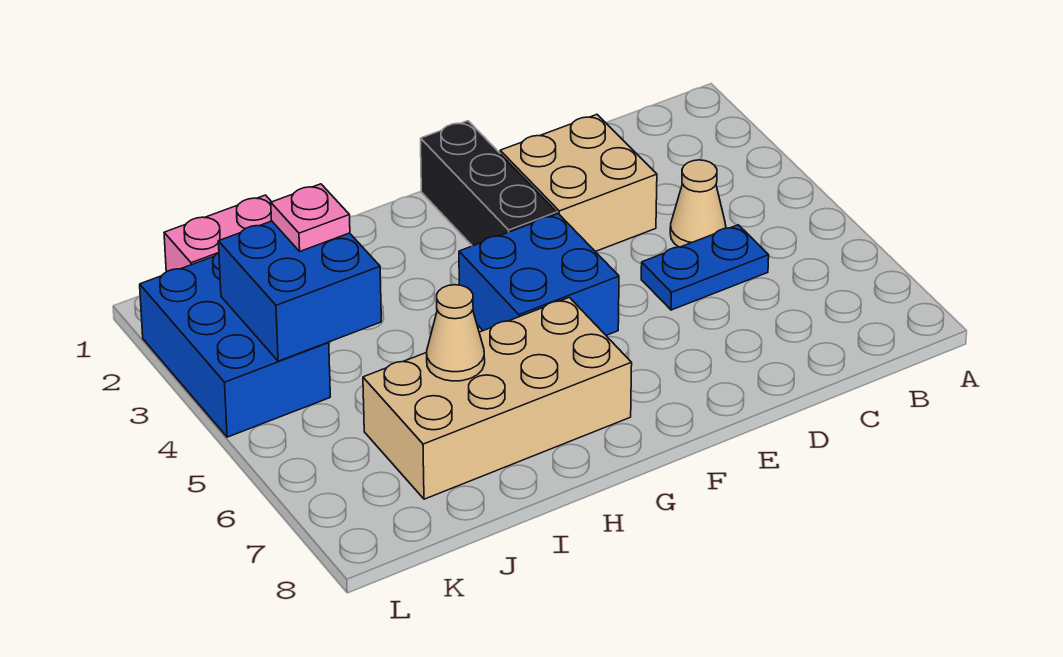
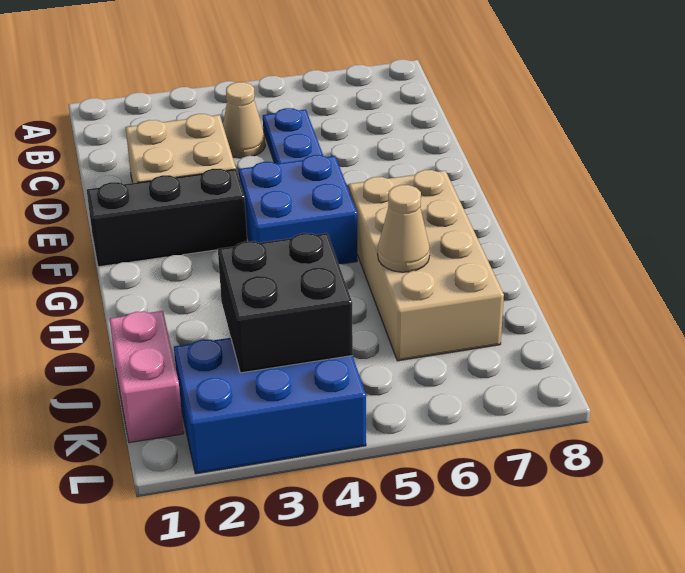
blue brick J3:K4 level 2 -> black brick J3:K4 level 2
pink plate J3 level 3 -> none

